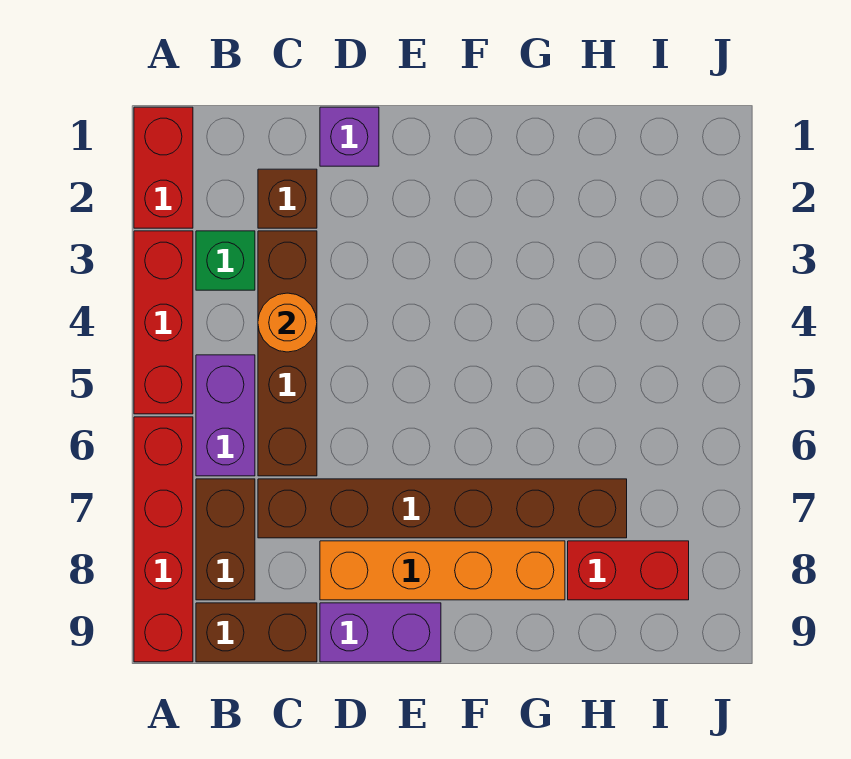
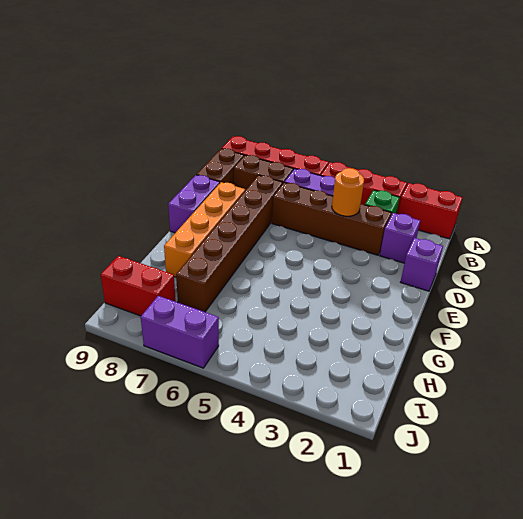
brown brick C2 level 1 -> purple brick C2 level 1
red brick H8:I8 level 1 -> red brick I8:I9 level 1
none -> purple brick J6:J7 level 1

